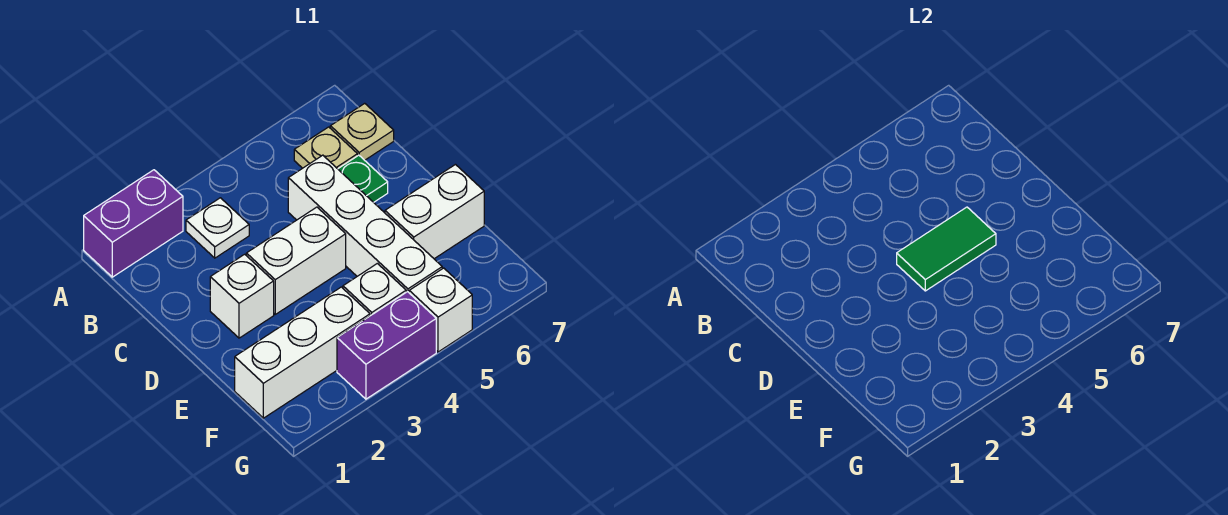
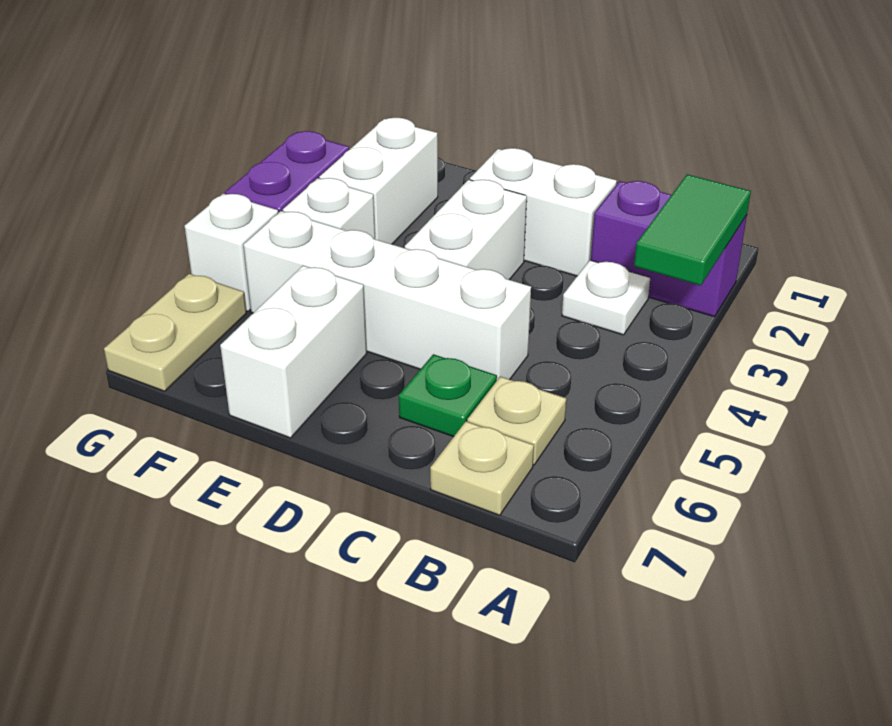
purple brick A1:A2 level 1 -> purple brick A2:B2 level 1
white brick D2 level 1 -> white brick C2:D2 level 1
green tile D4:D5 level 2 -> green tile A2:A3 level 2
white brick F1:F3 level 1 -> white brick F2:F3 level 1
none -> tan plate G6:G7 level 1

